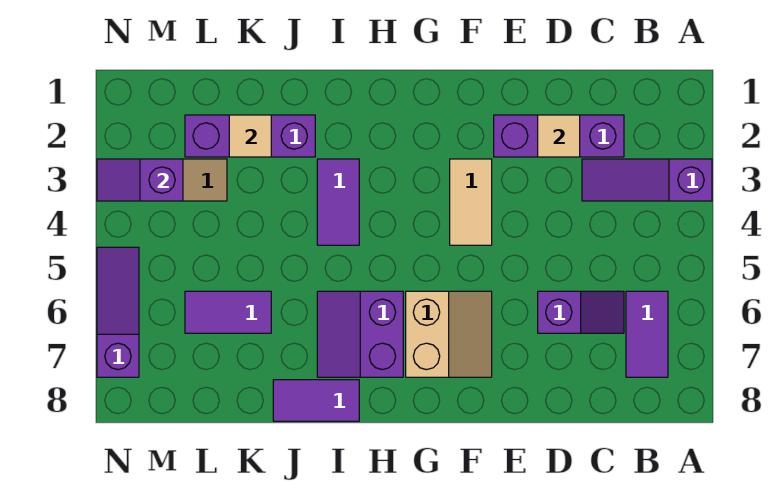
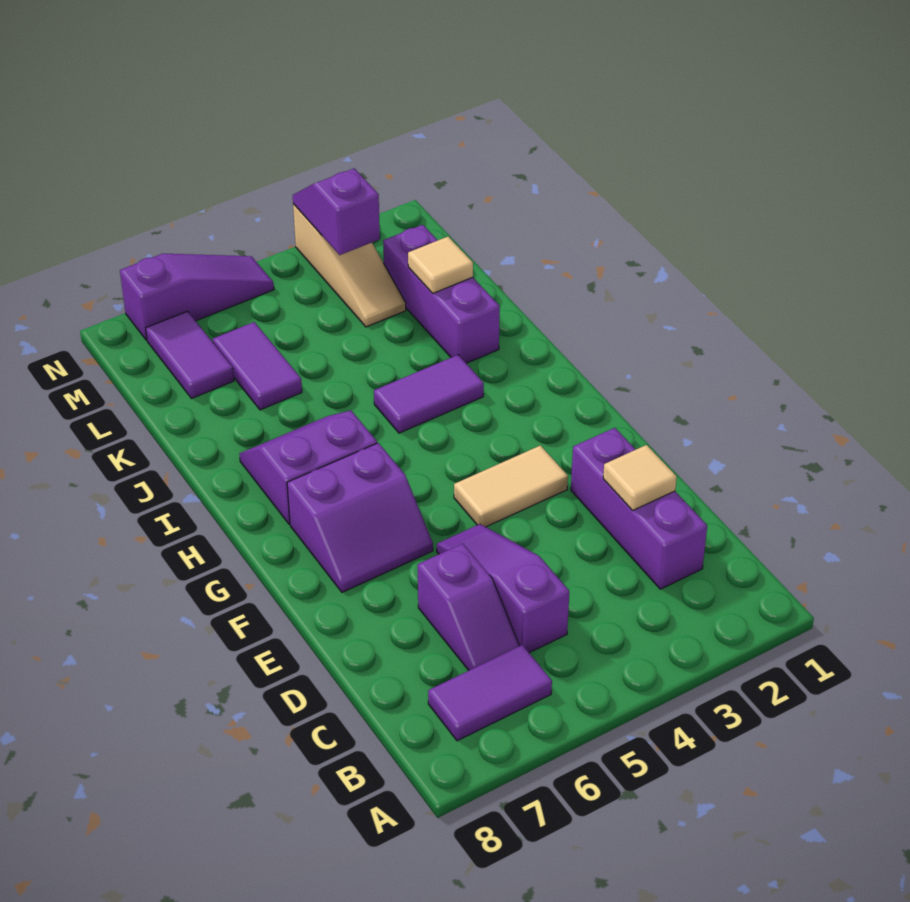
purple slope A3:C3 level 1 top A -> purple slope C5:E5 level 1 top C
tan slope F6:G7 level 1 top G -> purple slope F6:G7 level 1 top G
purple tile I8:J8 level 1 -> purple tile L7:M7 level 1

